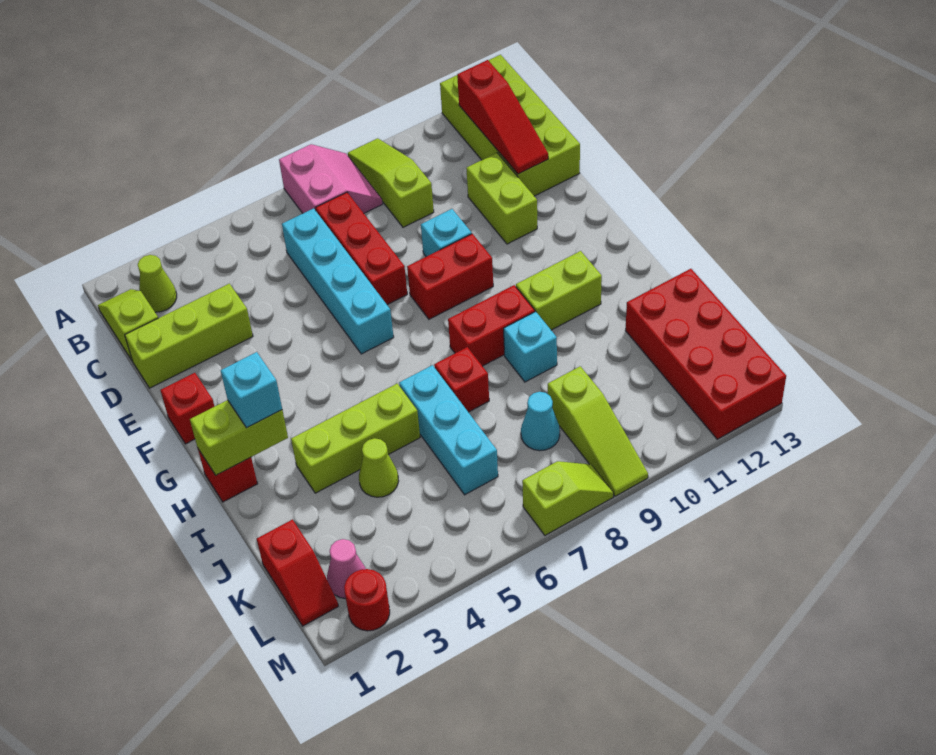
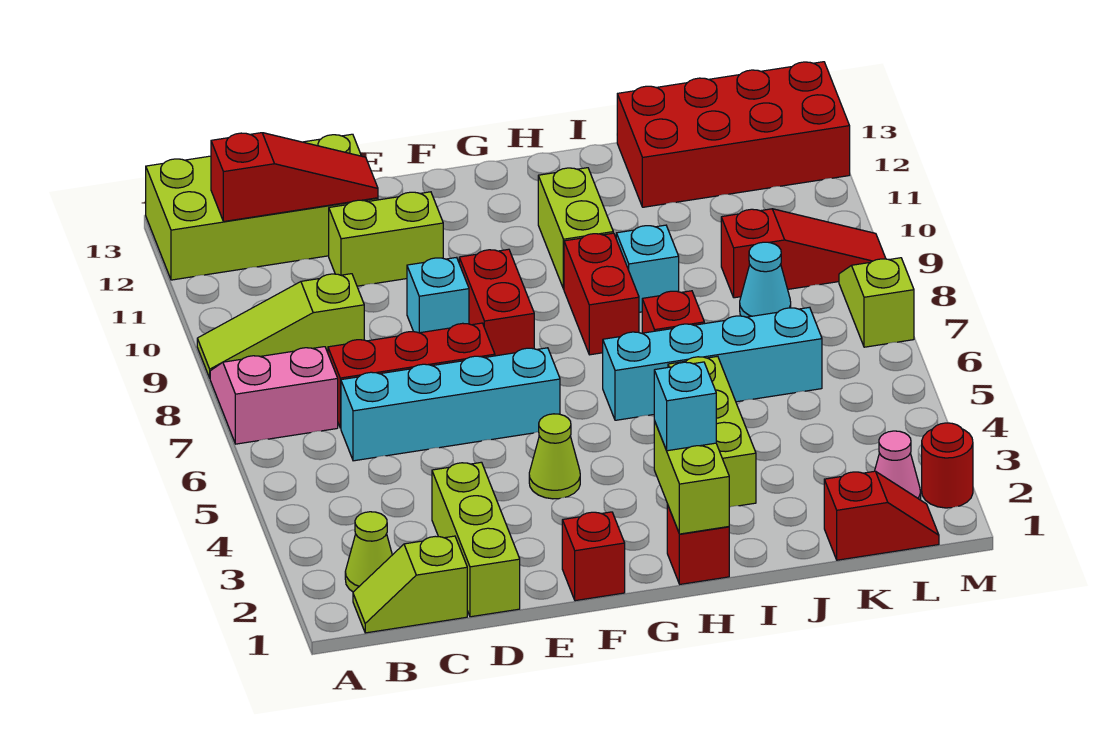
cyan brick I6:K6 level 1 -> cyan brick H6:K6 level 1
lime cone J4 level 1 -> lime cone F4 level 1
lime slope K9:M9 level 1 top K -> red slope K9:M9 level 1 top K

